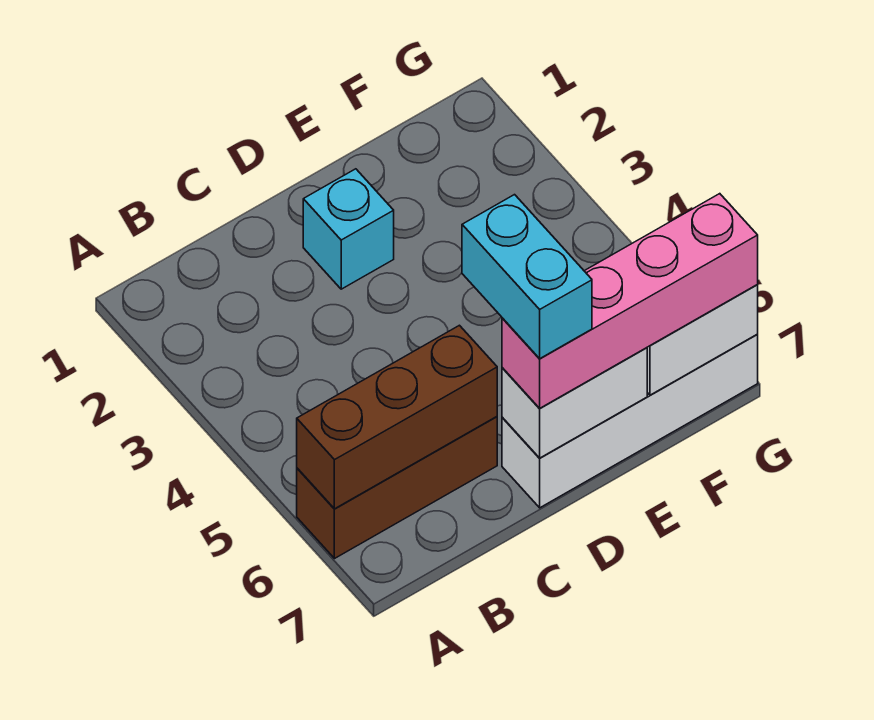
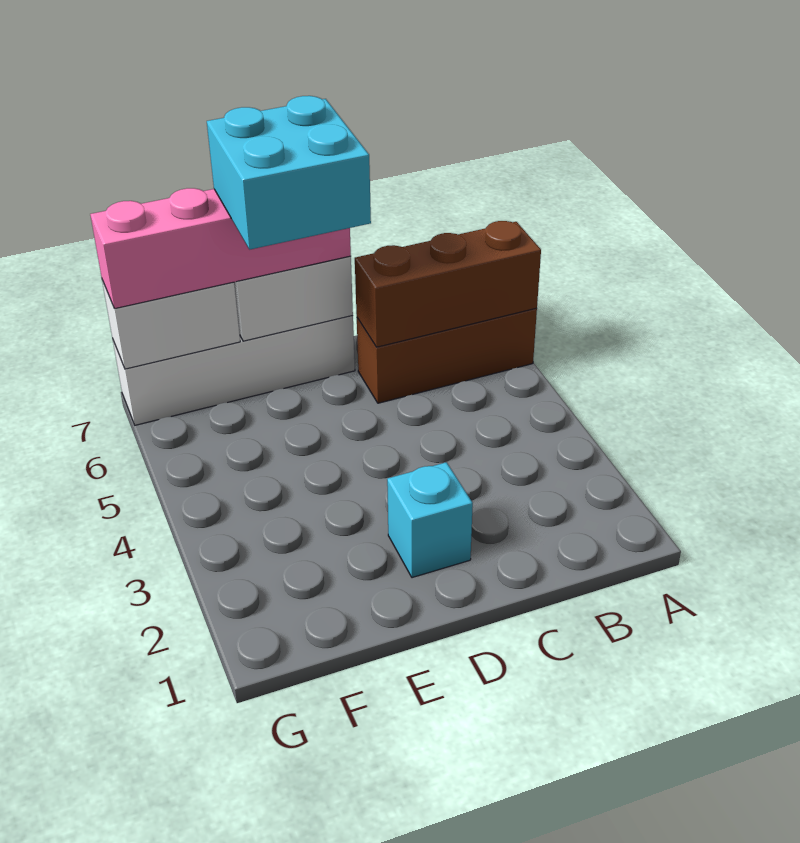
cyan brick D6:D7 level 4 -> cyan brick D6:E7 level 4

